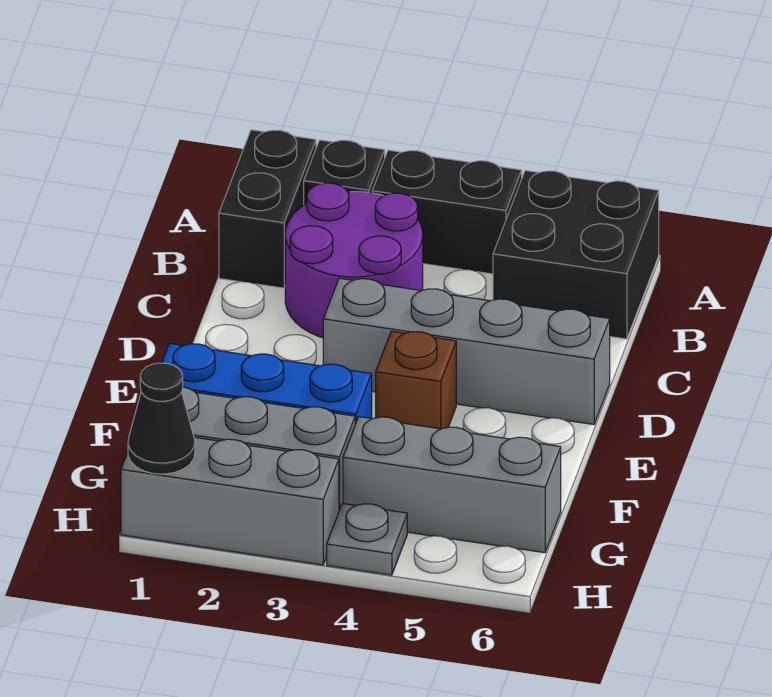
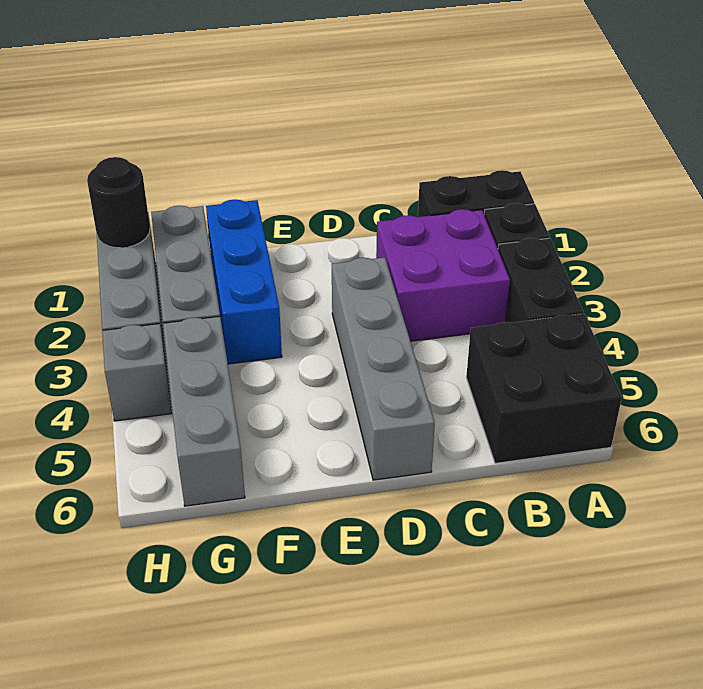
purple round brick B2:C3 level 1 -> purple brick B2:C3 level 1
brown brick E4 level 1 -> none
black cone H1 level 2 -> black round brick H1 level 2
grey plate H4 level 1 -> grey brick H4 level 1

